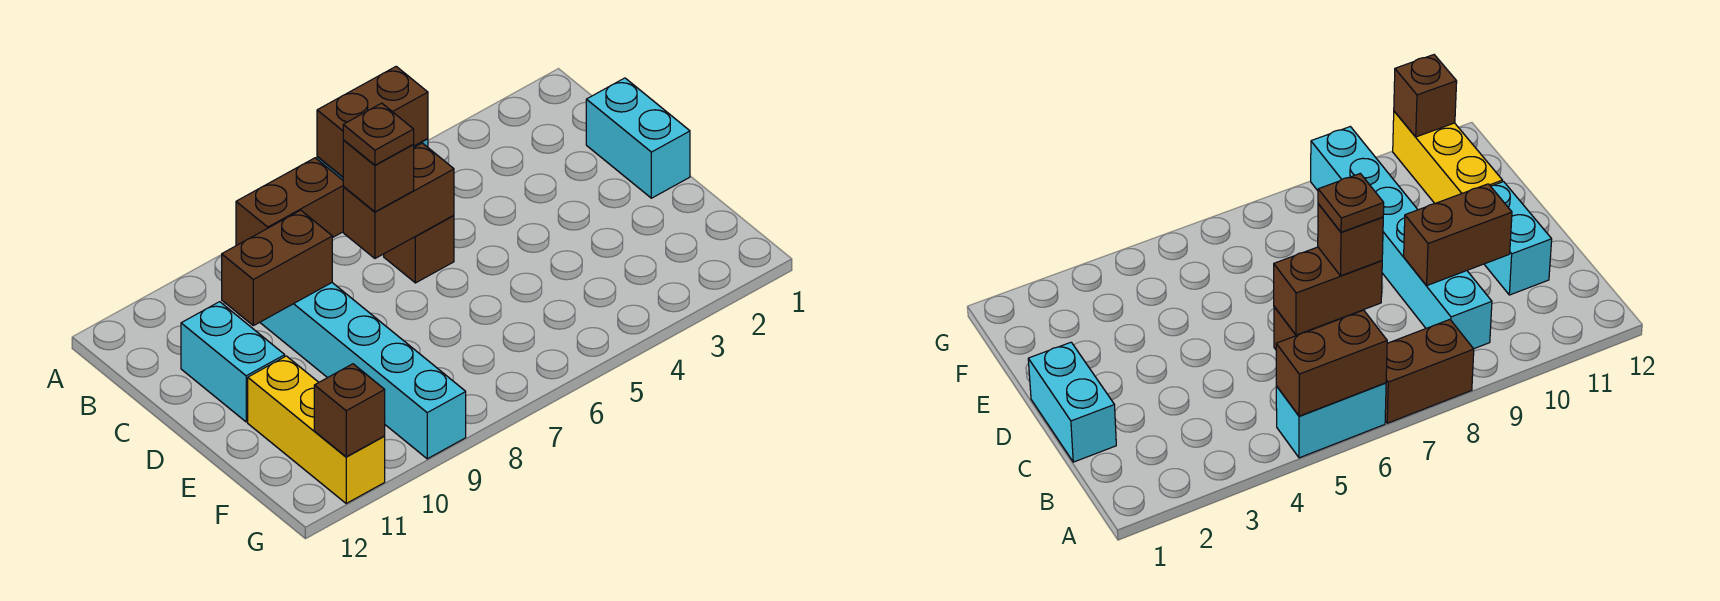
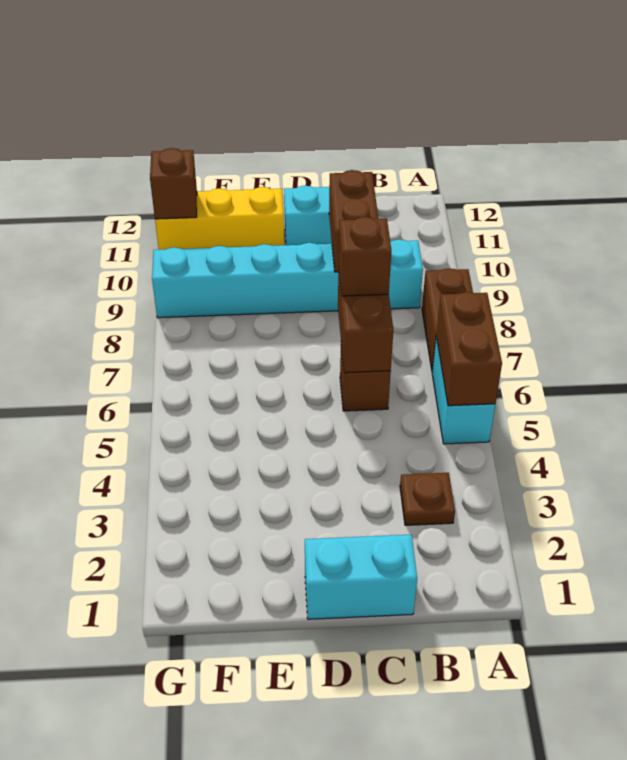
brown plate C7 level 4 -> brown plate B3 level 1

